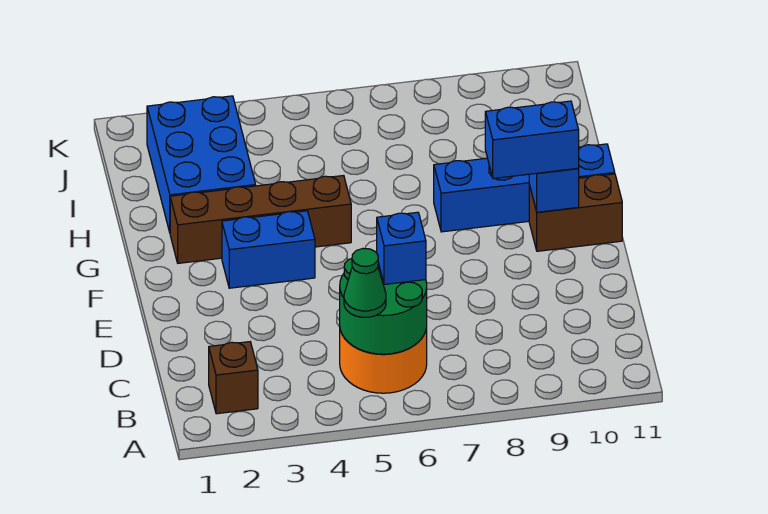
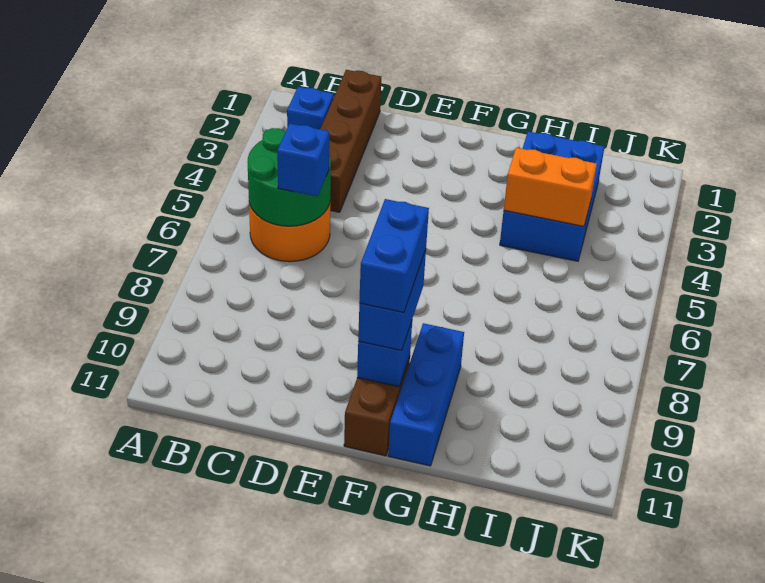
brown brick B2 level 1 -> blue brick B2 level 1
green cone B5 level 3 -> none
blue brick F3:F4 level 1 -> blue brick F9:F10 level 4
brown brick G2:G5 level 1 -> brown brick C1:C4 level 1
blue brick G8:G11 level 1 -> blue brick G9:G11 level 1
blue brick H2:J3 level 1 -> blue brick H2:I4 level 1
none -> orange brick H4:I4 level 2

